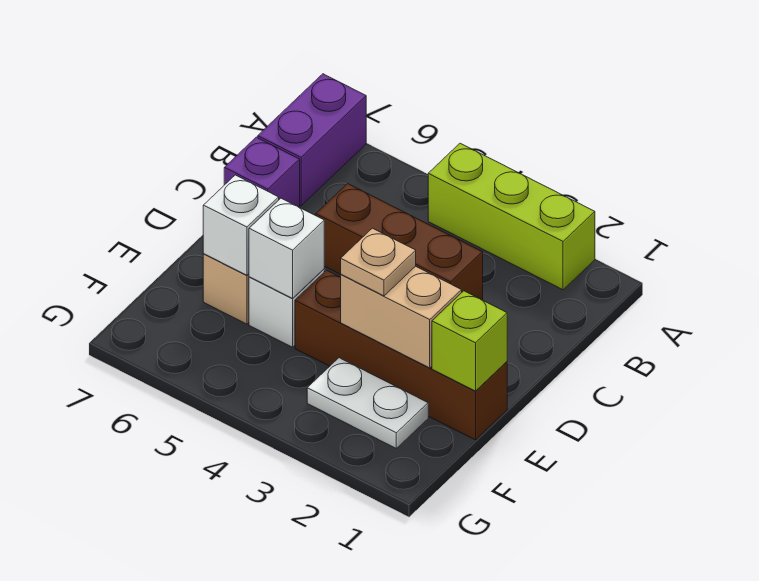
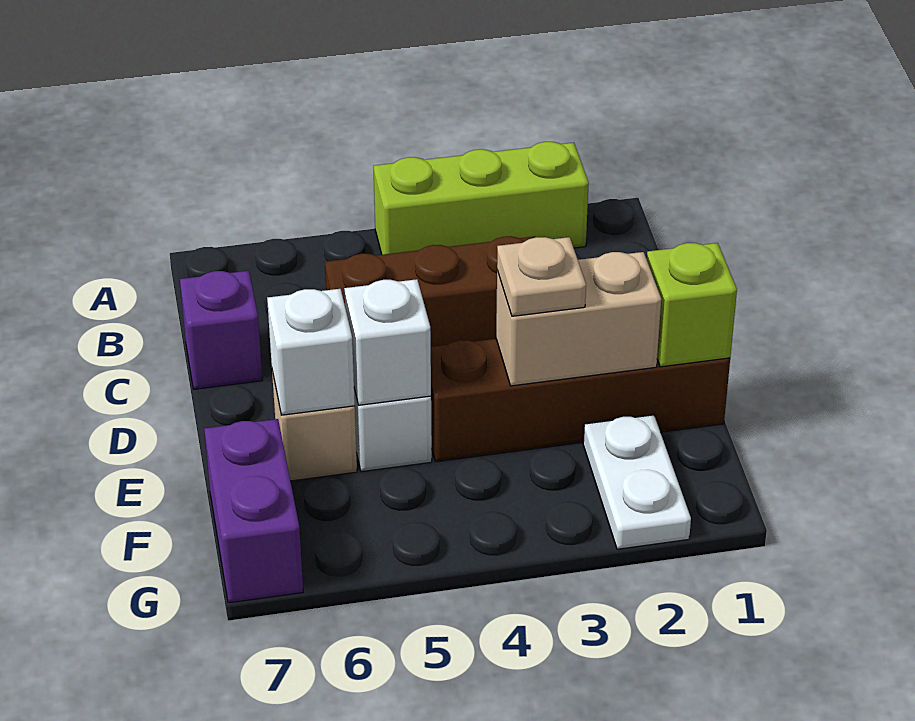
purple brick A7:B7 level 1 -> purple brick F7:G7 level 1
white plate F2:F3 level 1 -> white plate F2:G2 level 1

